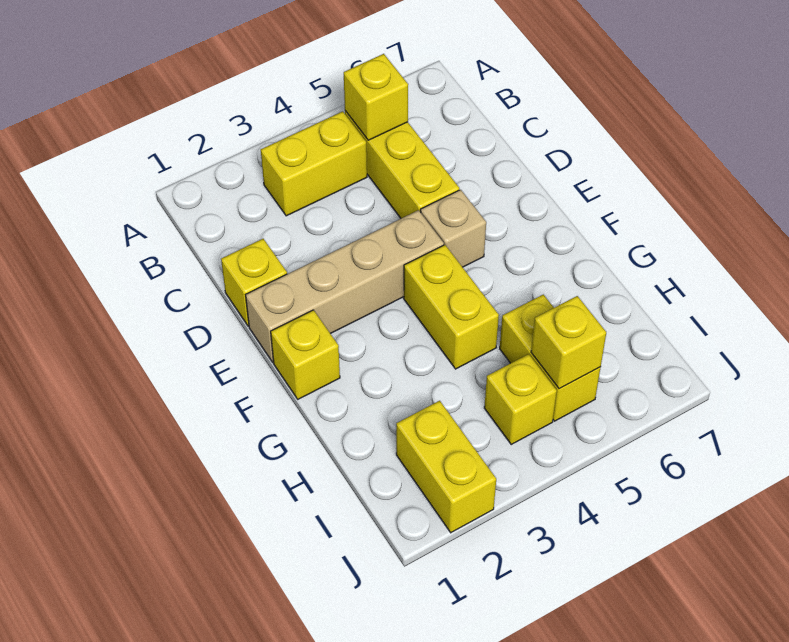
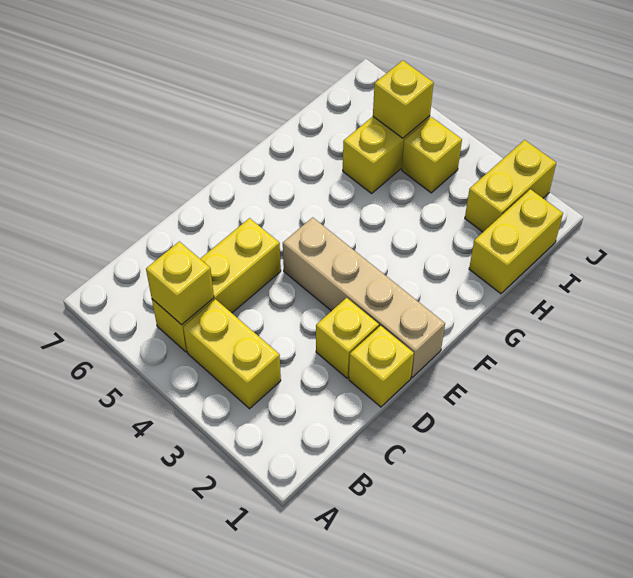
tan brick E5 level 1 -> none
yellow brick F1 level 1 -> yellow brick D2 level 1
yellow brick F4:G4 level 1 -> yellow brick H1:I1 level 1

